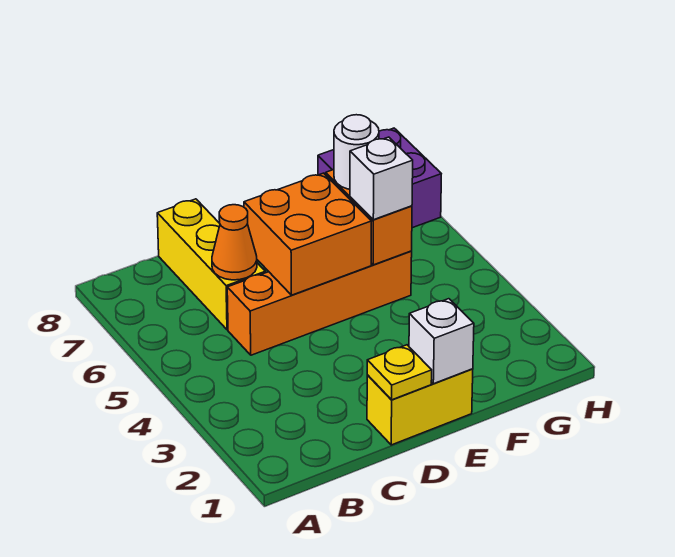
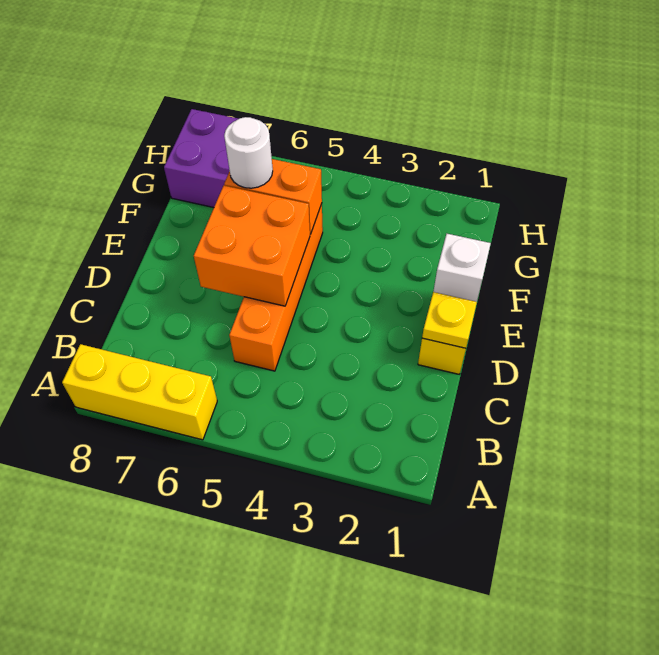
yellow brick C6:C8 level 1 -> yellow brick A6:A8 level 1
orange cone C6 level 2 -> none
white brick F5 level 3 -> none

